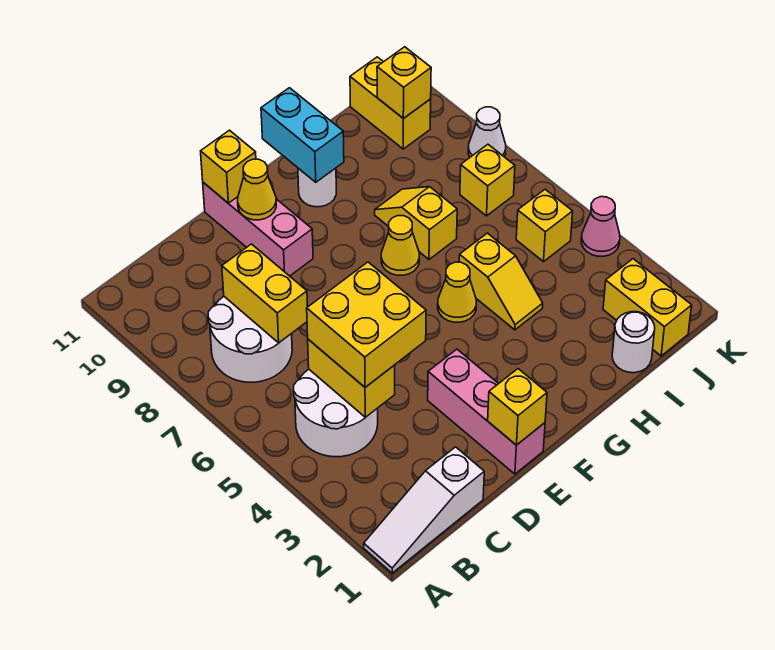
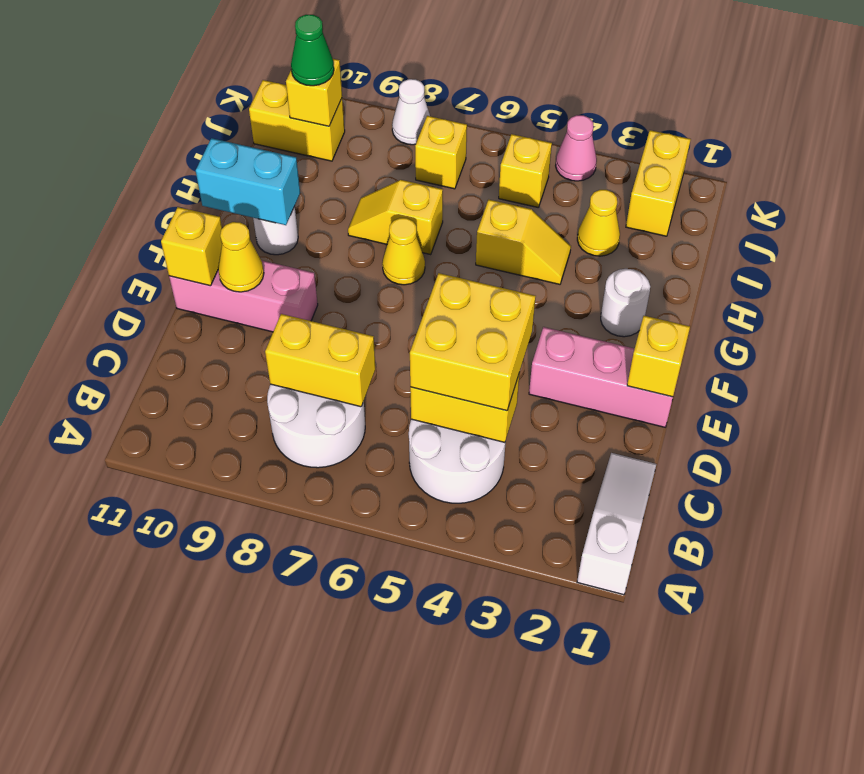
white slope A1:C1 level 1 top C -> white slope A1:C1 level 1 top A
yellow cone G5 level 1 -> yellow cone I3 level 1
white round brick I1 level 1 -> white round brick G2 level 1
yellow brick J1:J2 level 1 -> yellow brick J2:K2 level 1
none -> green cone J10 level 3

